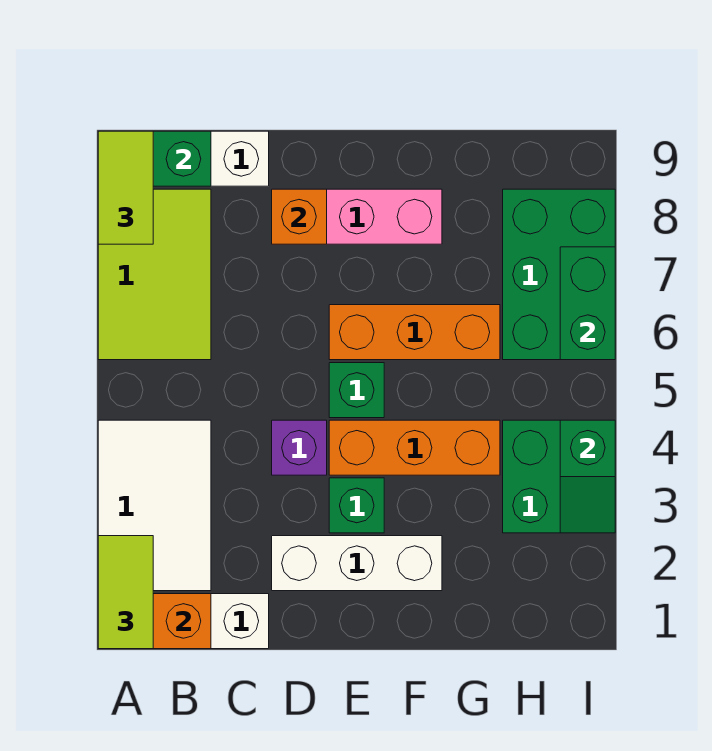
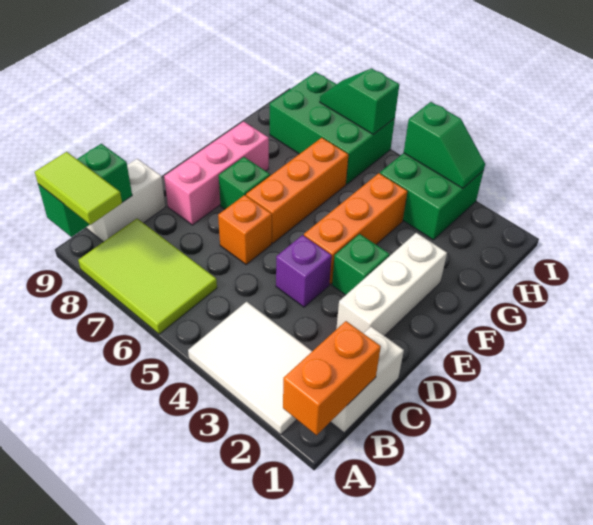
lime tile A1:A2 level 3 -> none
orange brick D8 level 2 -> orange brick D6 level 1
green brick E5 level 1 -> green brick E7 level 1
green brick I6:I7 level 2 -> green slope I6:I7 level 2 top 6

